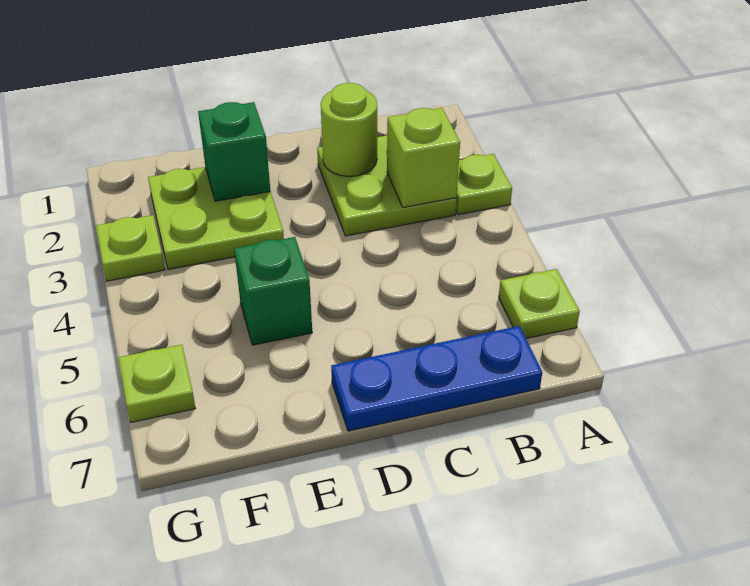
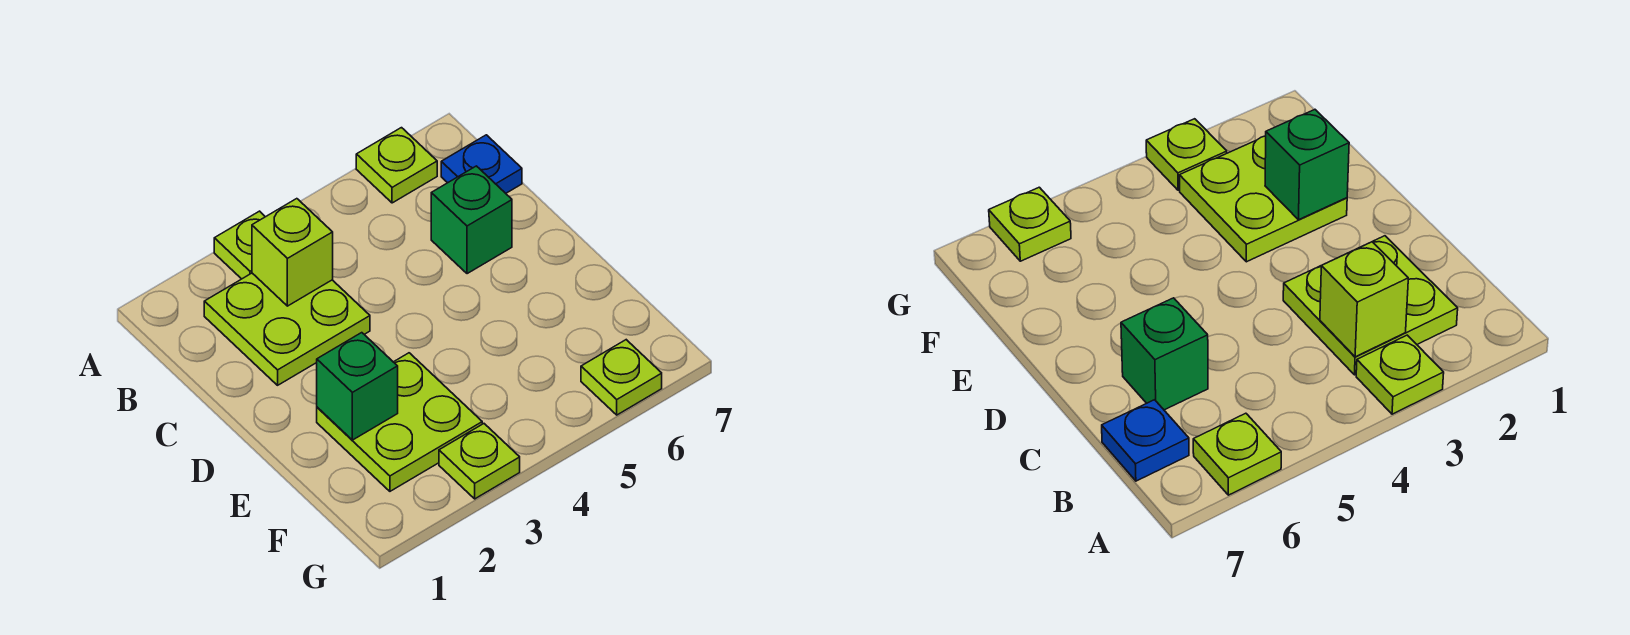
blue plate B7:D7 level 1 -> blue plate B7 level 1
lime round brick C2 level 2 -> none
green brick E5 level 1 -> green brick C6 level 1

